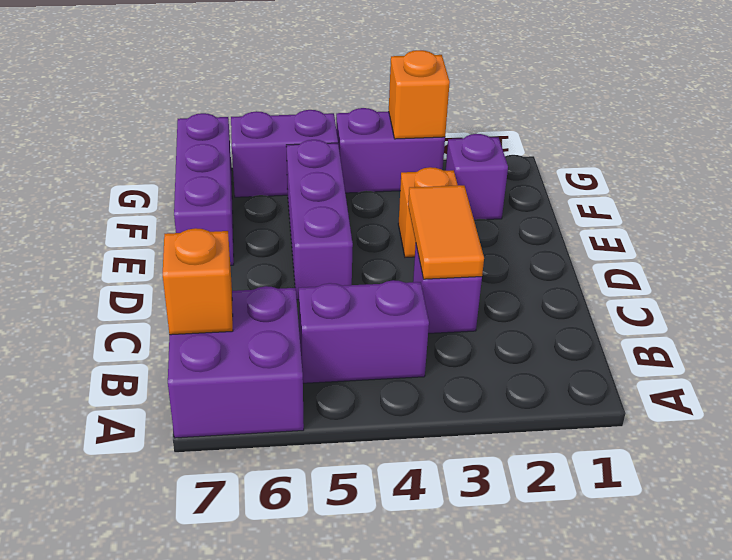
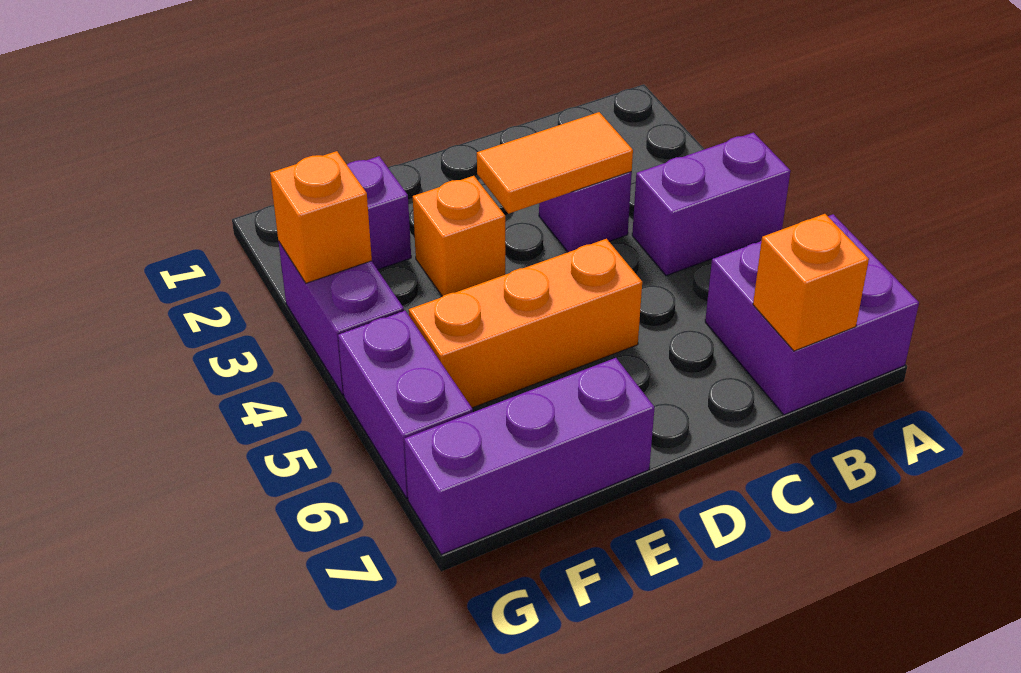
purple brick B4:B5 level 1 -> purple brick A4:B4 level 1
purple brick D5:F5 level 1 -> orange brick D5:F5 level 1

